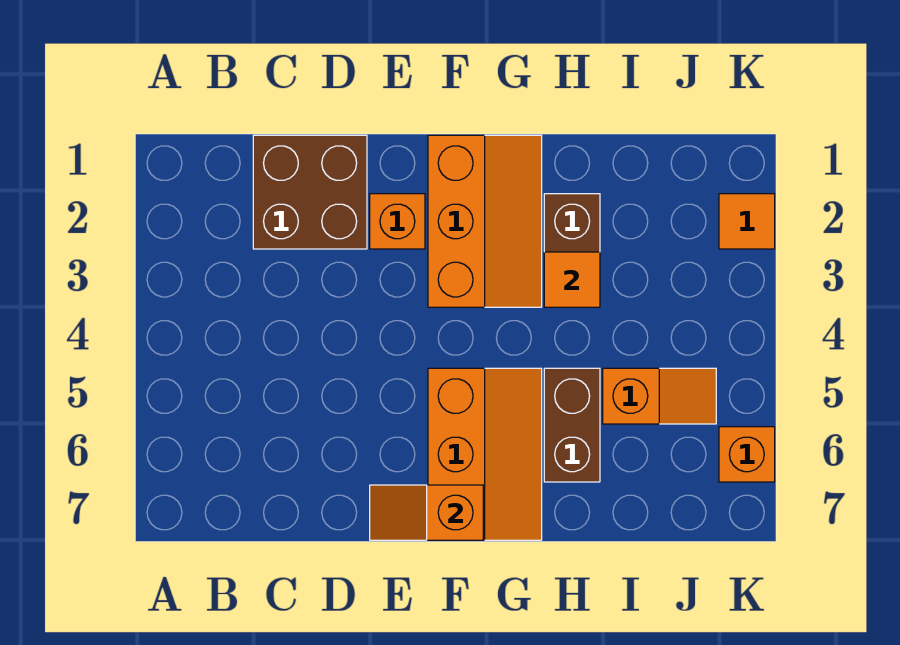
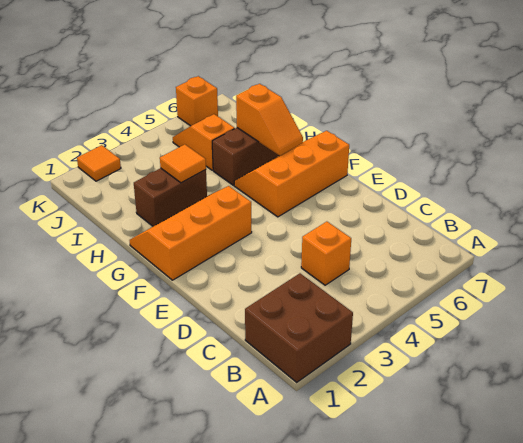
brown brick C1:D2 level 1 -> brown brick A1:B2 level 1
orange brick E2 level 1 -> orange brick C4 level 1
orange slope E7:F7 level 2 top F -> orange slope G6:H6 level 2 top H

